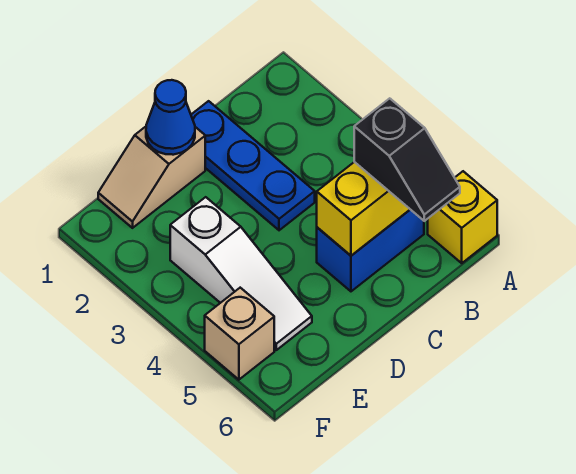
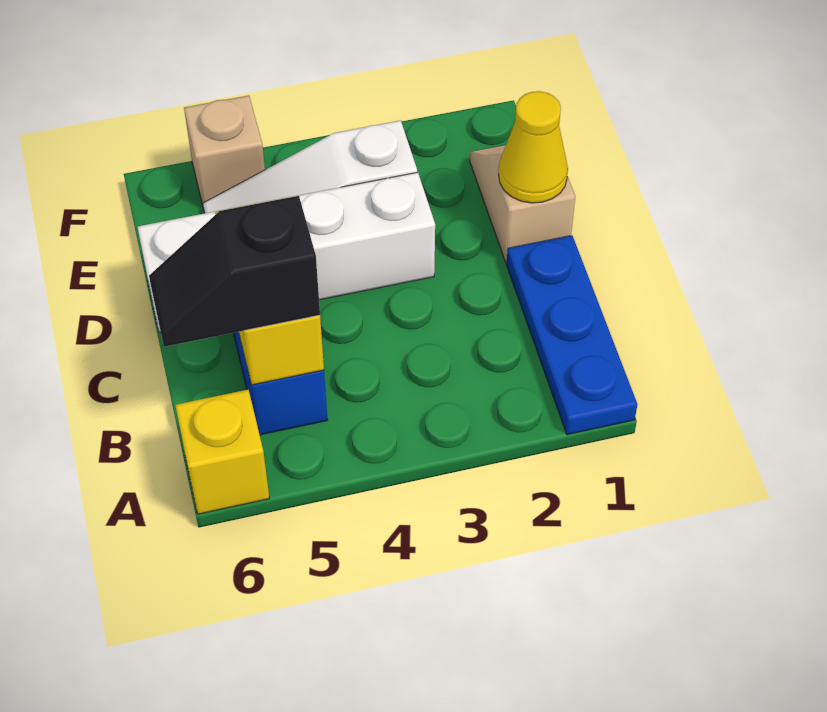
blue plate C1:C3 level 1 -> blue plate A1:C1 level 1
blue cone D1 level 2 -> yellow cone D1 level 2
none -> white brick D3:D6 level 1

